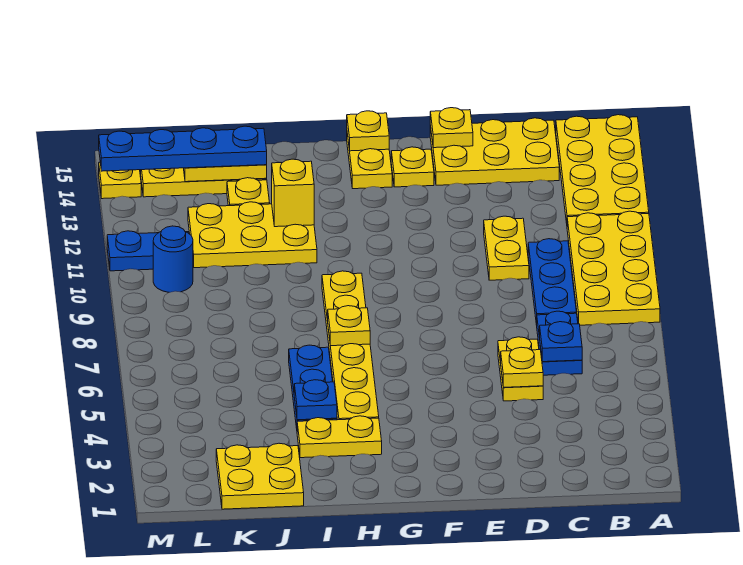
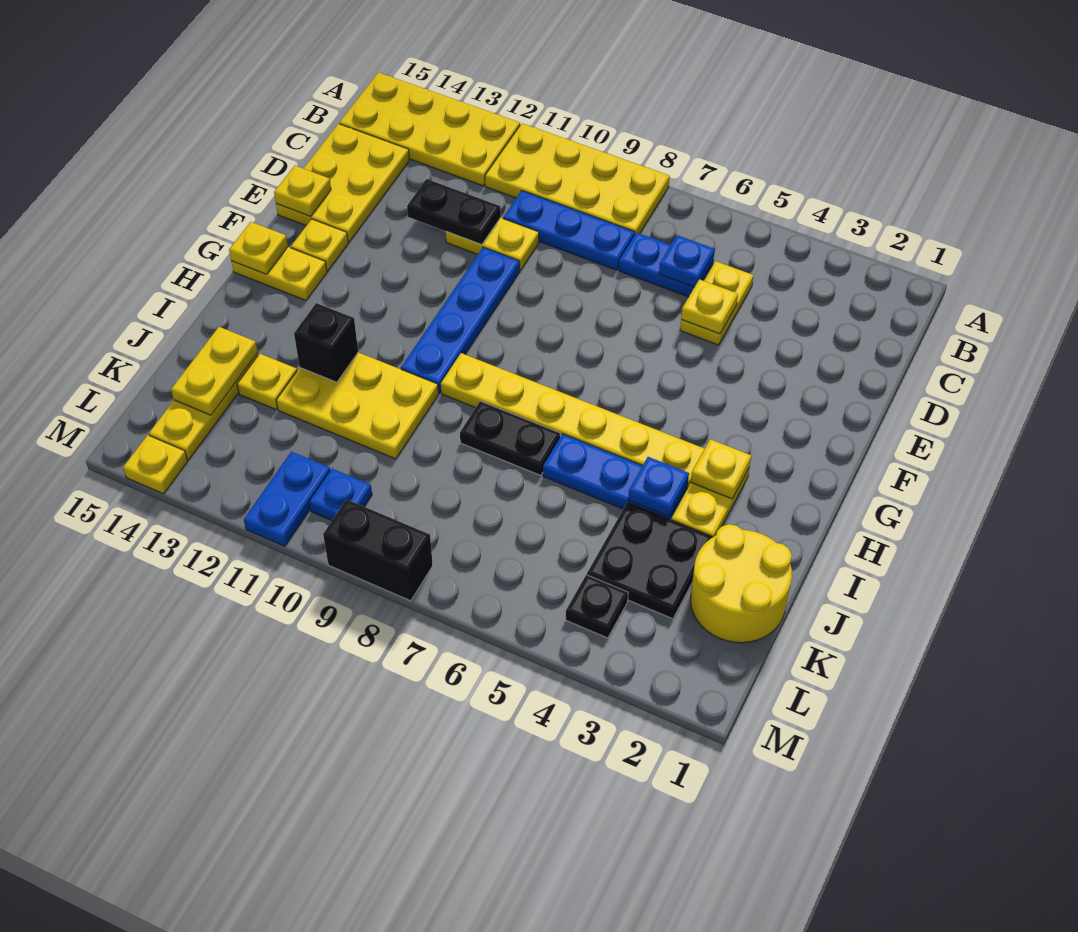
yellow plate D5:D6 level 1 -> yellow plate C5:D5 level 1
none -> black plate D11:D12 level 2
yellow plate H7 level 2 -> yellow plate H3 level 2
none -> black plate I7:I8 level 1
yellow plate I11:K12 level 1 -> yellow plate I10:J12 level 1
yellow brick I12 level 2 -> black brick I12 level 2
yellow plate J1:K2 level 1 -> yellow round brick J1:K2 level 1
none -> black plate J3:K4 level 1
blue plate J14:M14 level 3 -> blue plate E10:H10 level 1
none -> black plate L4 level 1
blue round brick L10 level 1 -> blue plate L10 level 1
none -> black brick M8:M9 level 1

